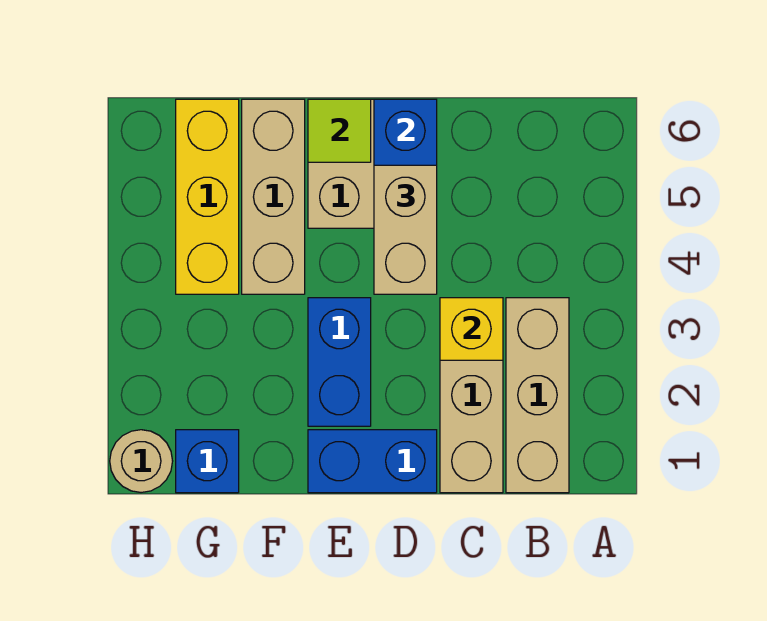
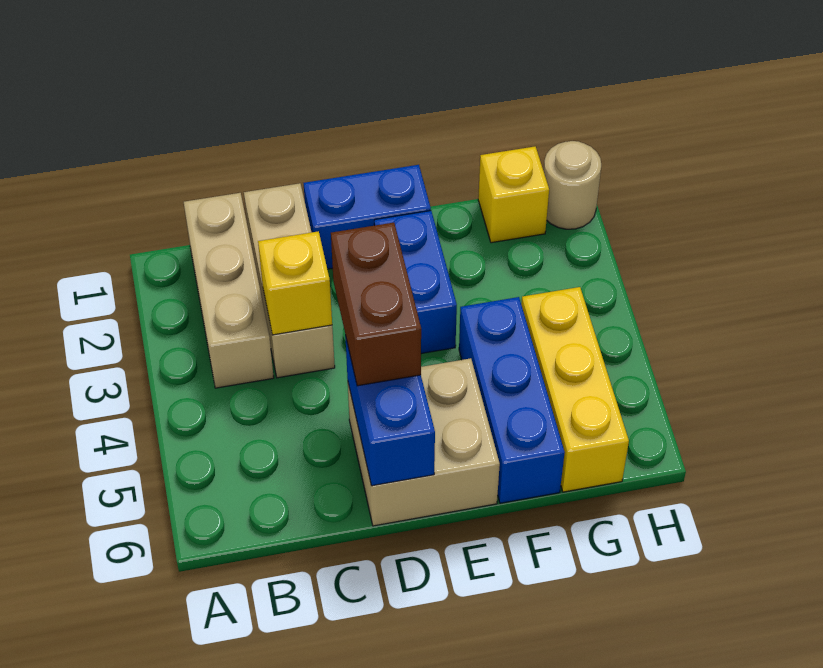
tan brick D4:D5 level 3 -> brown brick D4:D5 level 3
lime tile E6 level 2 -> none
tan brick F4:F6 level 1 -> blue brick F4:F6 level 1
blue brick G1 level 1 -> yellow brick G1 level 1

